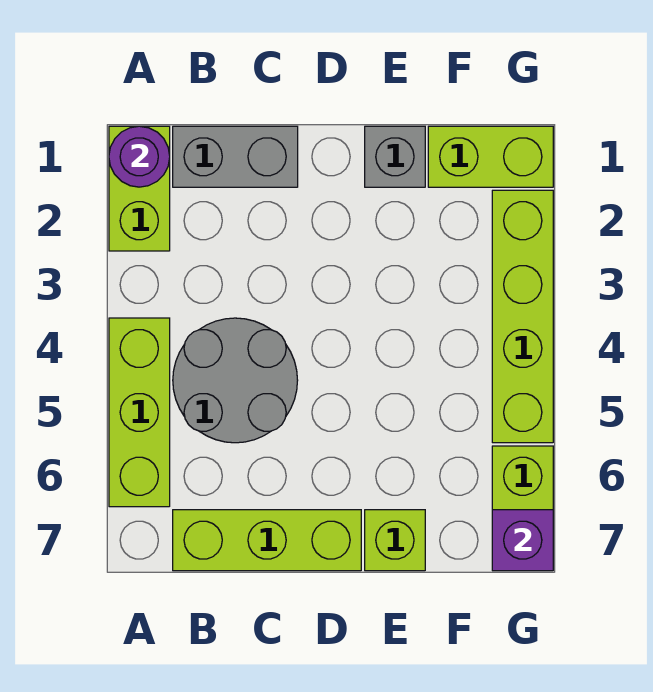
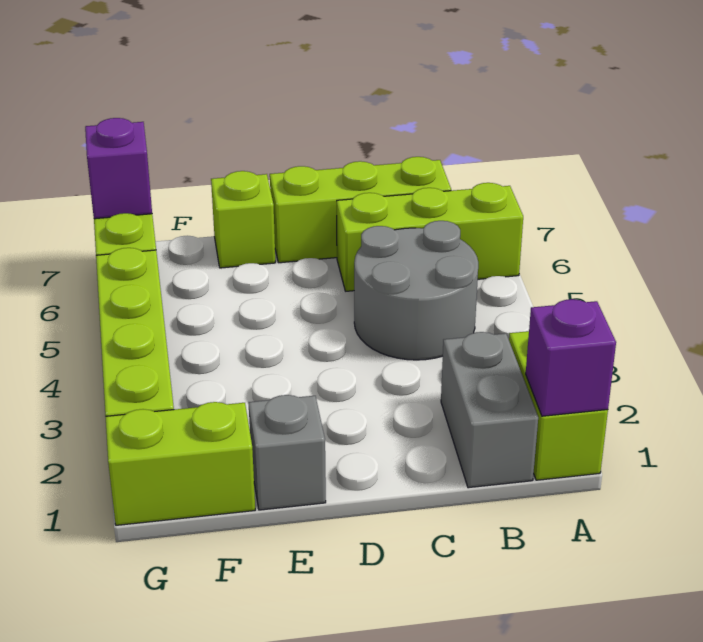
purple round brick A1 level 2 -> purple brick A1 level 2
lime brick A4:A6 level 1 -> lime brick A6:C6 level 1
grey brick B1:C1 level 1 -> grey brick B1:B2 level 1

